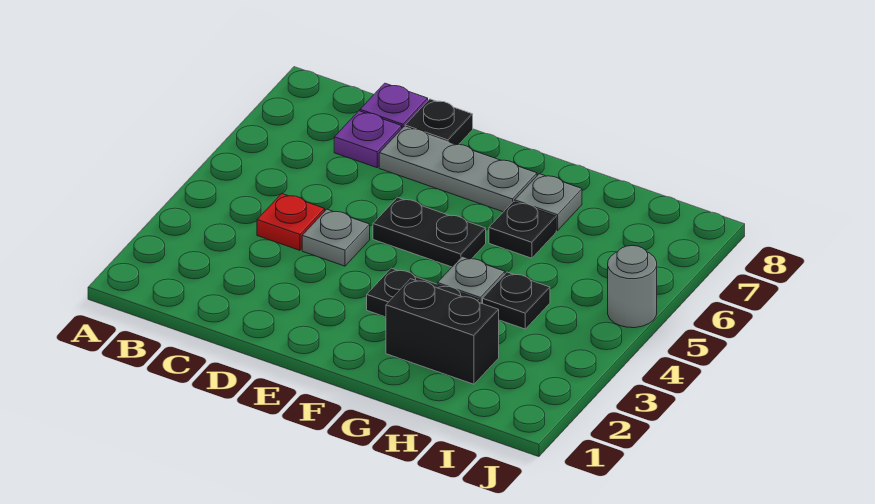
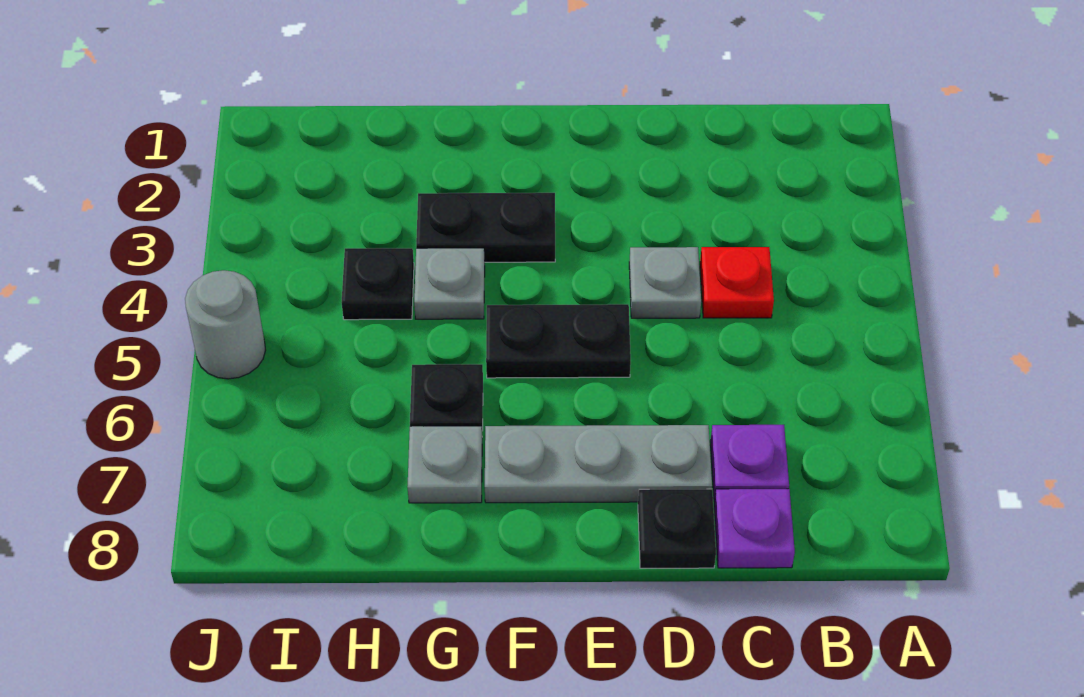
black brick G2:H2 level 1 -> none

